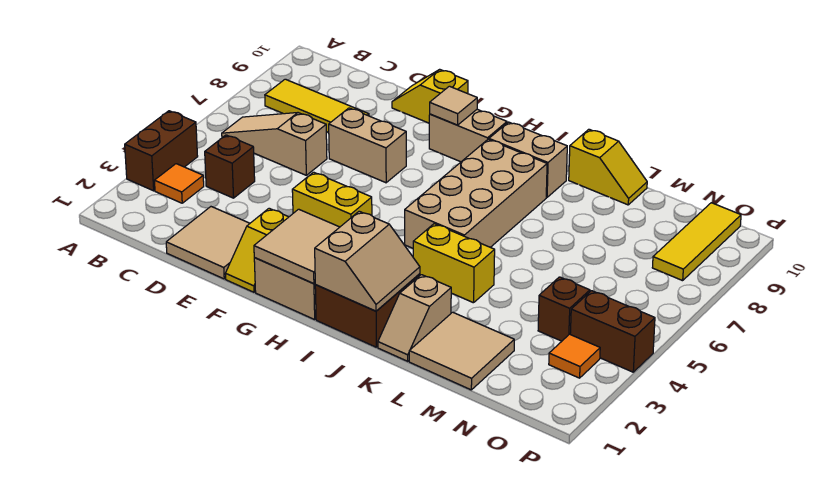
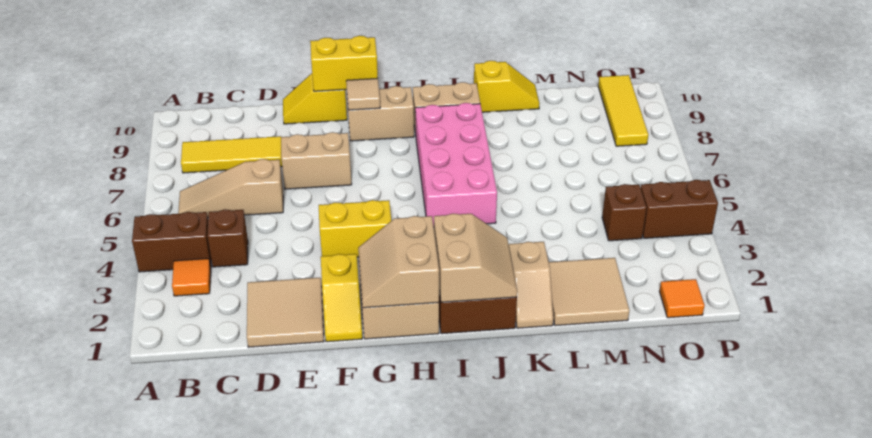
brown brick A3:A4 level 1 -> brown brick A4:B4 level 1
tan tile G1:H2 level 2 -> tan slope G1:H2 level 2 top H
tan brick I5:J8 level 1 -> pink brick I5:J8 level 1
yellow brick J4:K4 level 1 -> yellow brick F10:G10 level 2
orange tile O3 level 1 -> orange tile O1 level 1

